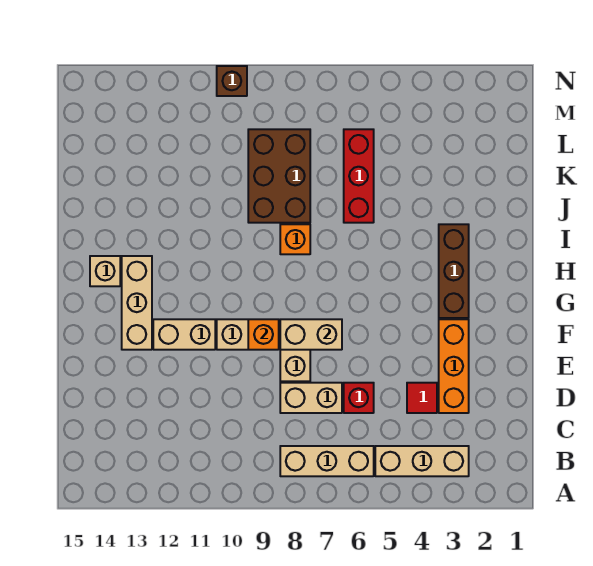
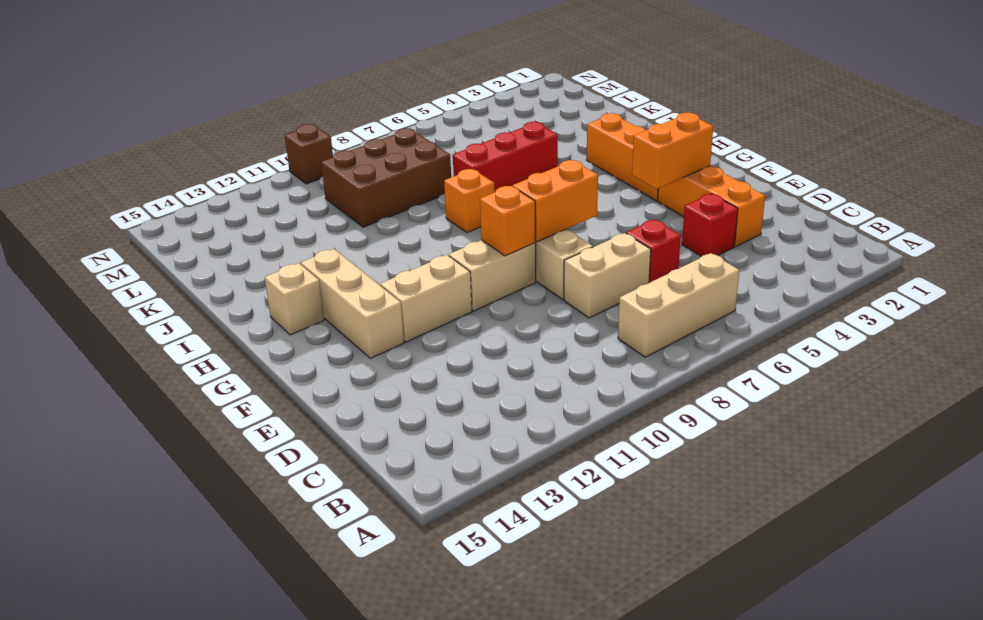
tan brick B3:B5 level 1 -> none
red tile D4 level 1 -> red brick D4 level 1
none -> orange brick F3:F4 level 2
tan brick F7:F8 level 2 -> orange brick F7:F8 level 2
brown brick G3:I3 level 1 -> orange brick G3:I3 level 1
red brick J6:L6 level 1 -> red brick J5:J7 level 1
brown brick J8:L9 level 1 -> brown brick K8:L10 level 1

